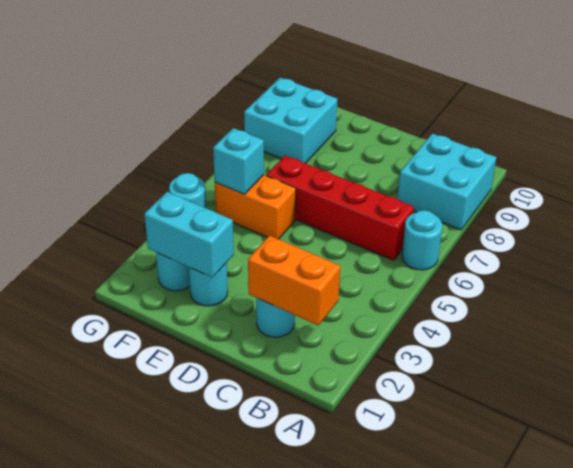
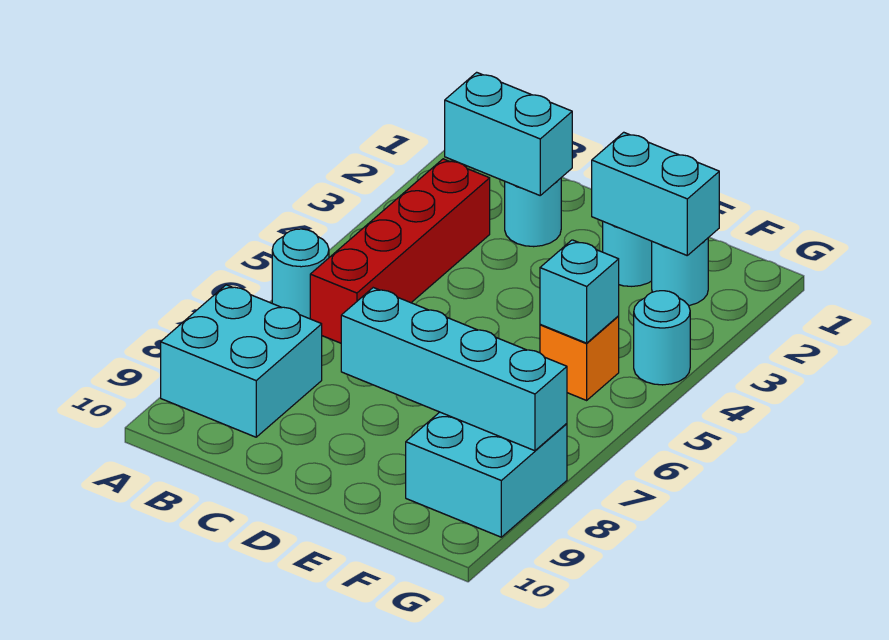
orange brick B2:C2 level 2 -> cyan brick B2:C2 level 2
red brick B6:E6 level 1 -> red brick B3:B6 level 1
none -> cyan brick D8:G8 level 2
orange brick E5:F5 level 1 -> orange brick F5 level 1

